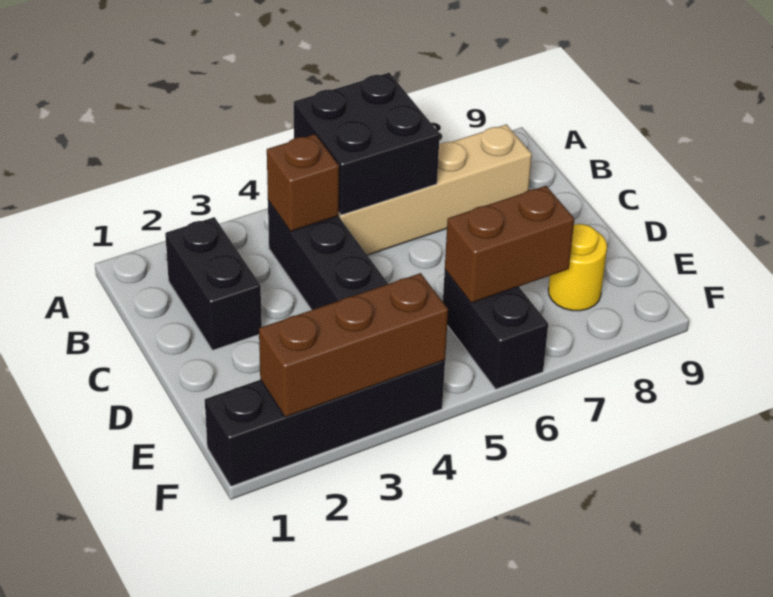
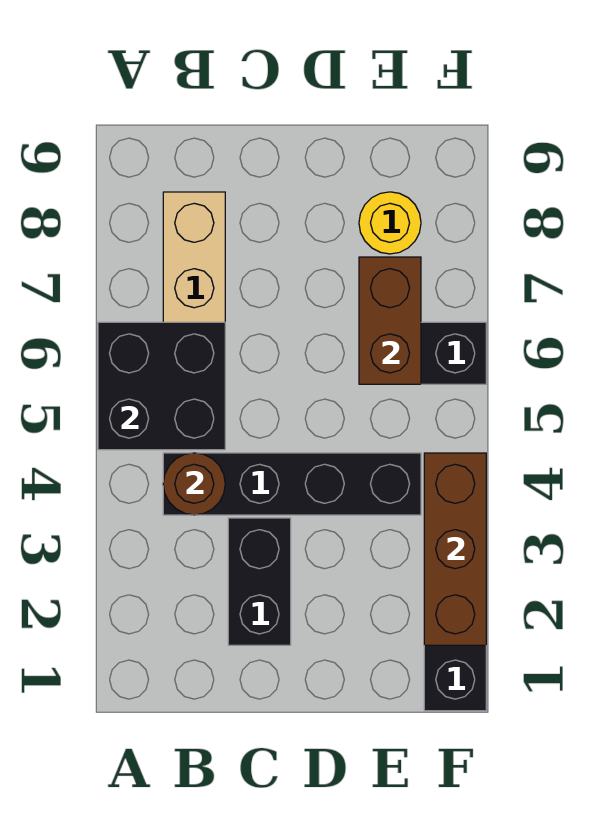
black brick B2:C2 level 1 -> black brick C2:C3 level 1
brown brick B4 level 2 -> brown round brick B4 level 2

